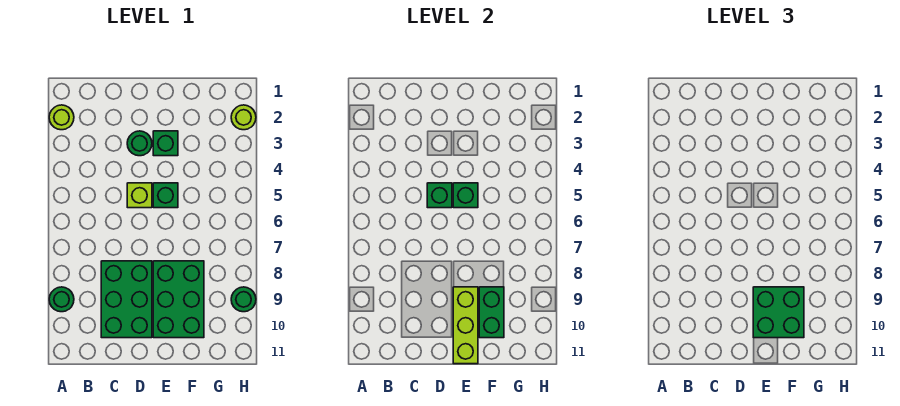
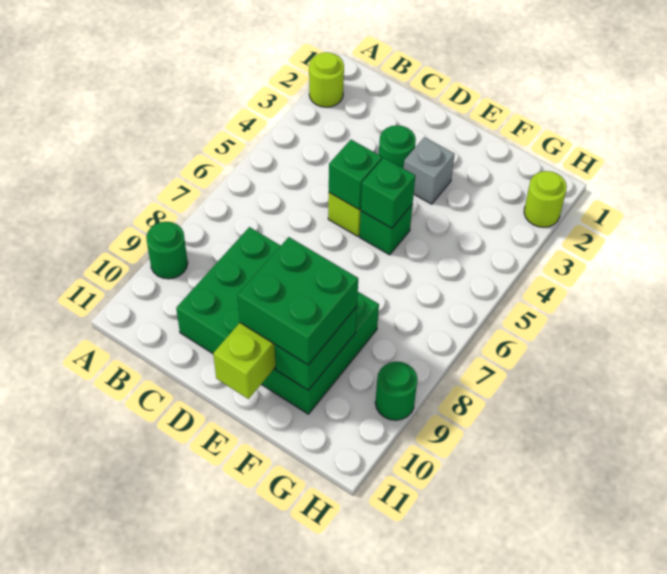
green brick E3 level 1 -> grey brick E3 level 1

